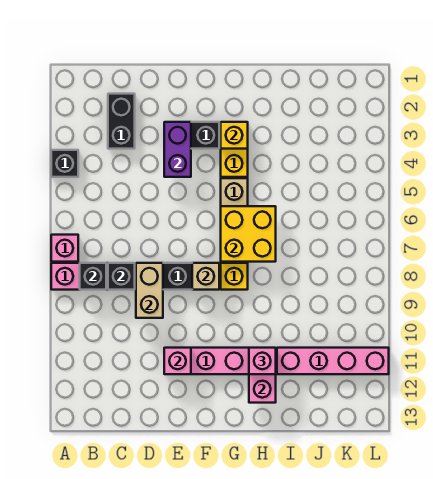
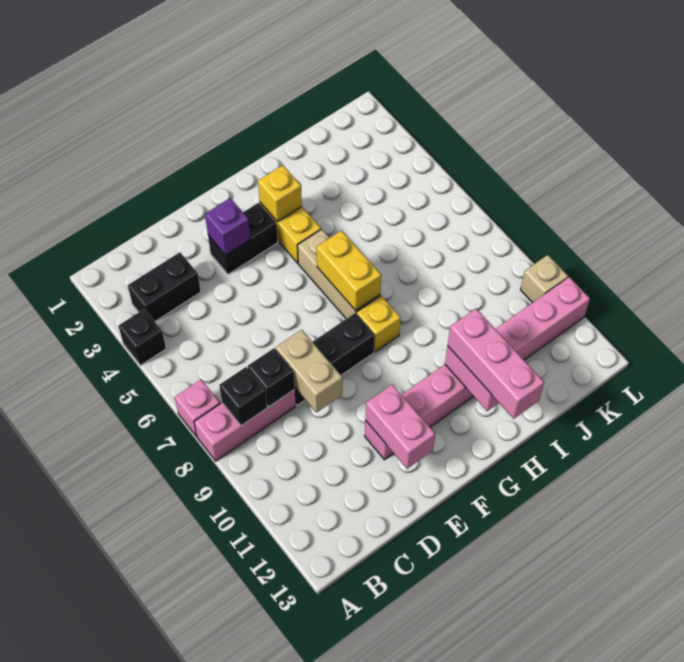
black brick C2:C3 level 1 -> black brick B3:C3 level 1
purple brick E3:E4 level 2 -> purple brick E3 level 2
pink brick E11 level 2 -> pink brick E11:E12 level 2
tan brick F8 level 2 -> tan brick L10 level 1
yellow brick G6:H7 level 2 -> yellow brick G6:G7 level 2
pink brick H11 level 3 -> pink brick H11:H13 level 3

